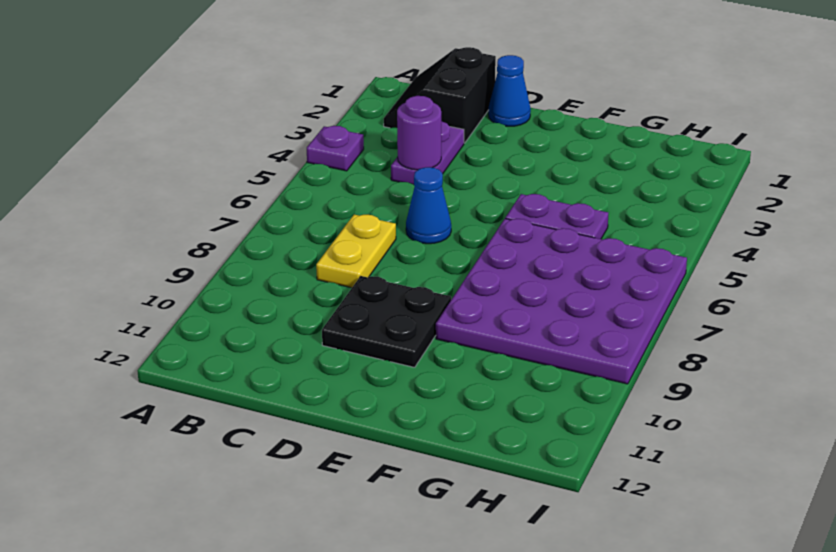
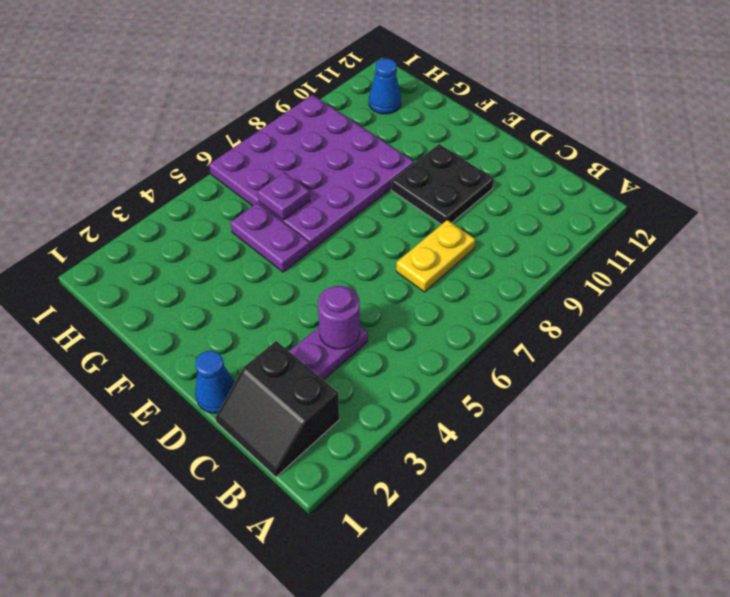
purple plate A4 level 1 -> purple plate G6 level 2
black slope B1:C2 level 1 top C -> black slope B1:C2 level 1 top 2
blue cone D6 level 1 -> blue cone H11 level 1

